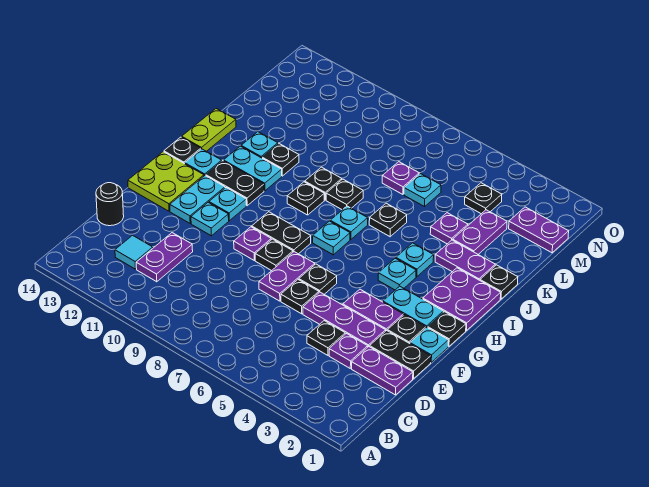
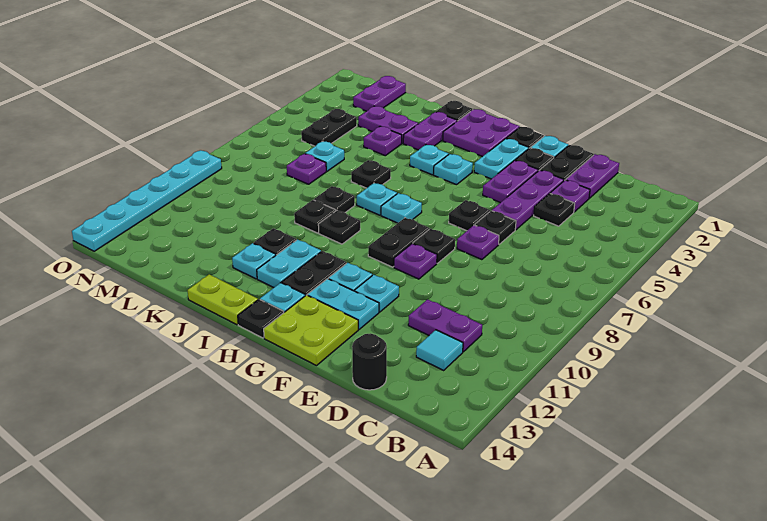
purple plate E7:F7 level 1 -> purple plate E7 level 1
black plate M4 level 1 -> black plate M4:M5 level 1
none -> cyan plate O9:O14 level 1

